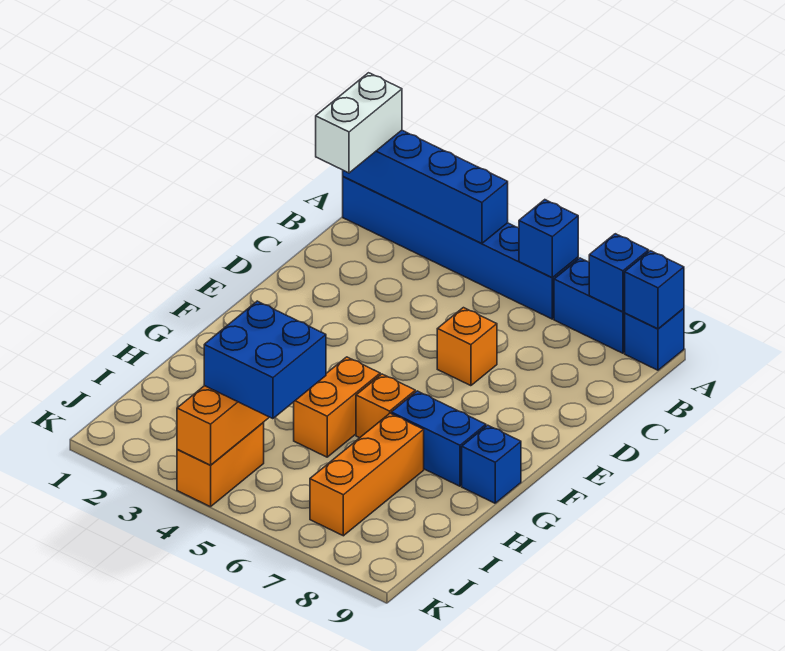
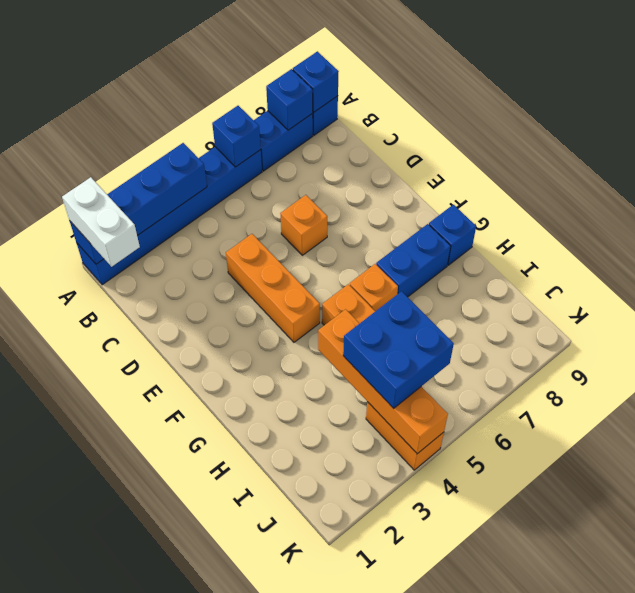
orange brick H7:J7 level 1 -> orange brick D4:F4 level 1

